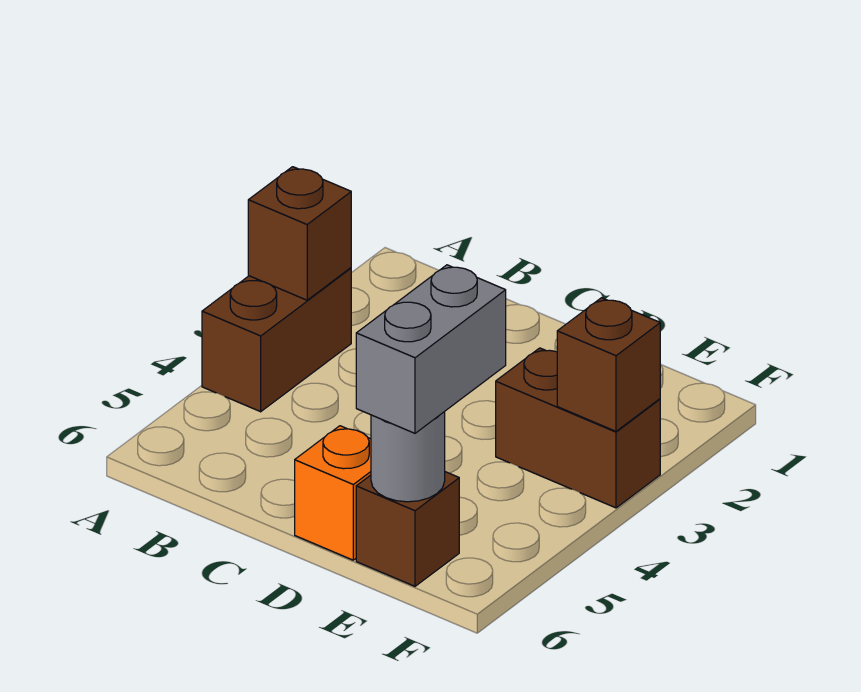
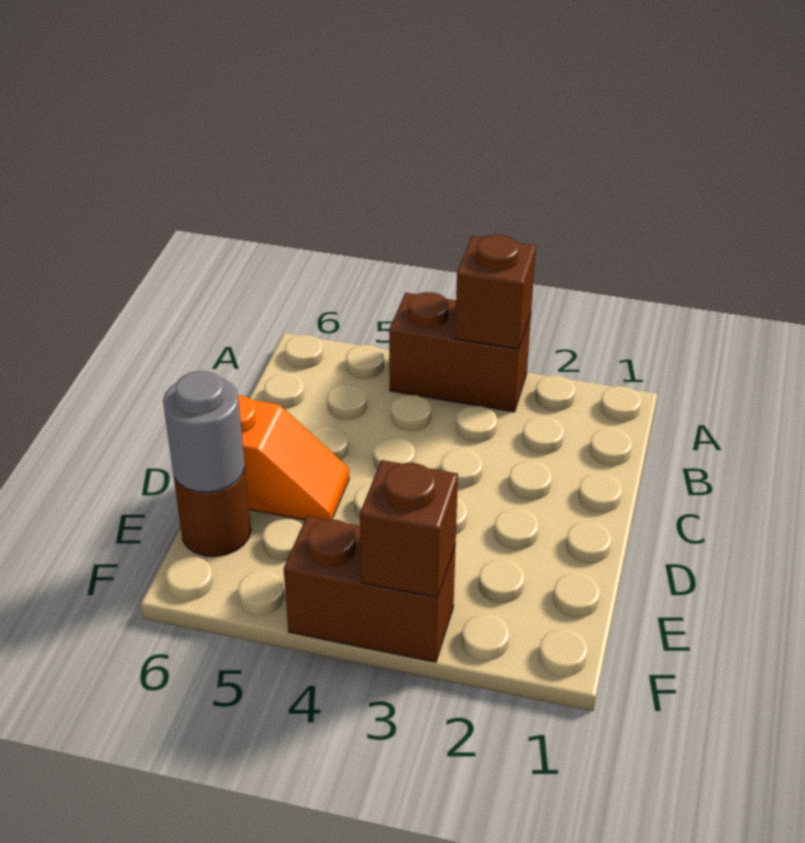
brown brick E3:F3 level 1 -> brown brick F3:F4 level 1
grey brick E5:E6 level 3 -> none
brown brick E6 level 1 -> brown round brick E6 level 1

